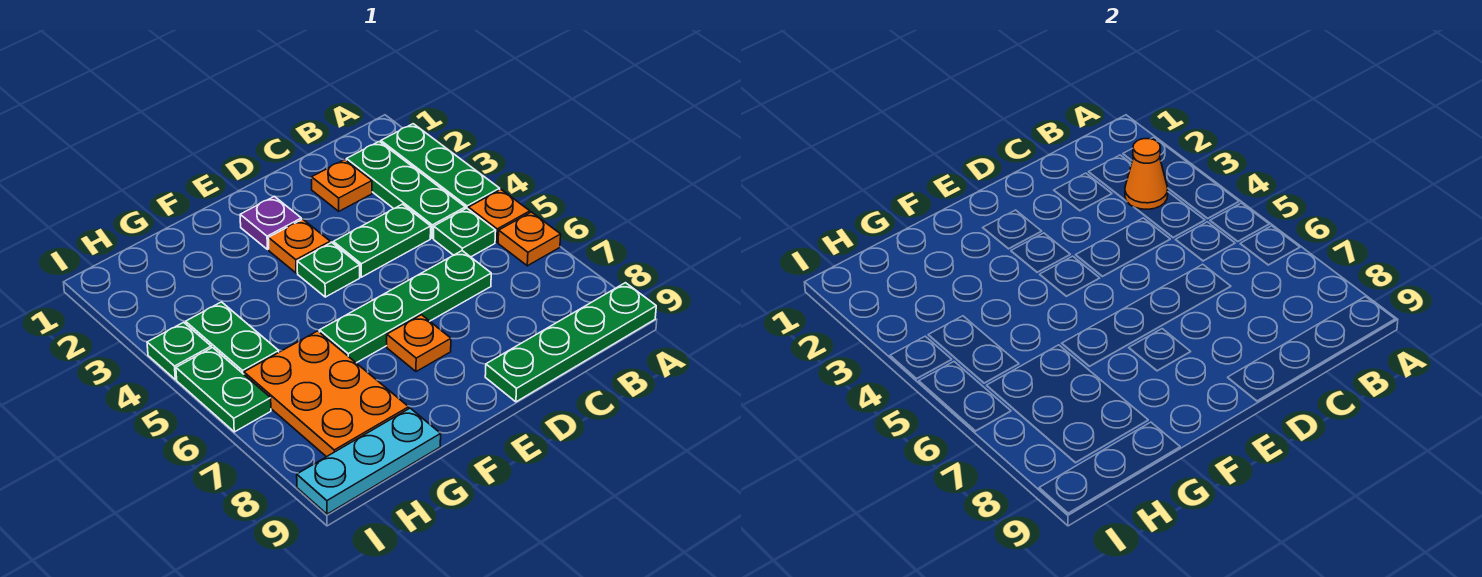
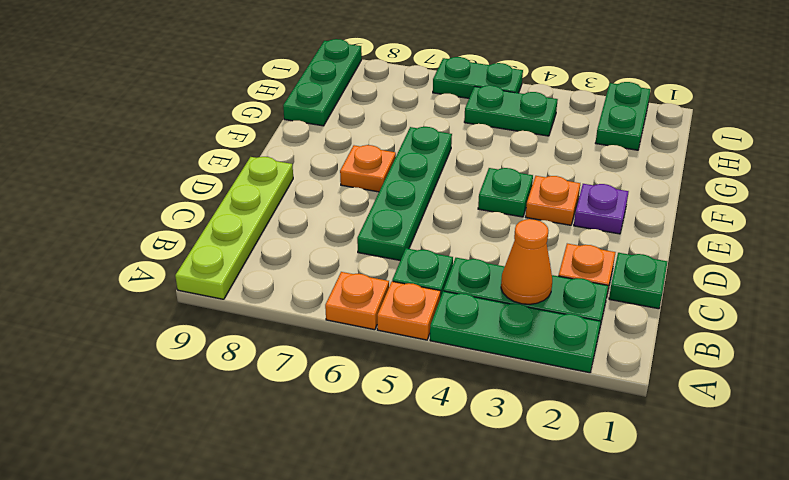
green plate A9:D9 level 1 -> lime plate A9:D9 level 1
green plate C4:D4 level 1 -> green plate H2:I2 level 1
orange plate G6:H8 level 1 -> none
cyan plate G9:I9 level 1 -> green plate G9:I9 level 1
green plate I4 level 1 -> green plate C1 level 1

